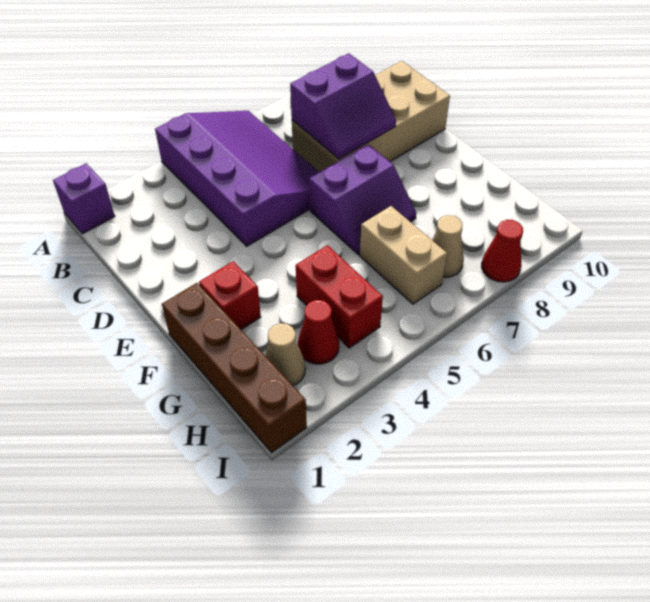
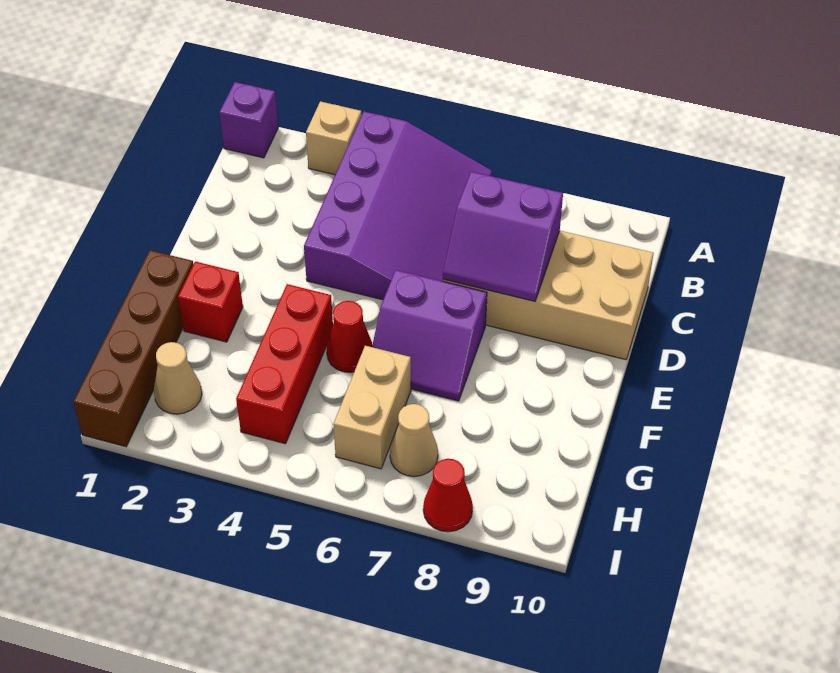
none -> tan brick A3 level 1
red brick G4:H4 level 1 -> red brick F4:H4 level 1
red cone H3 level 1 -> red cone F5 level 1

